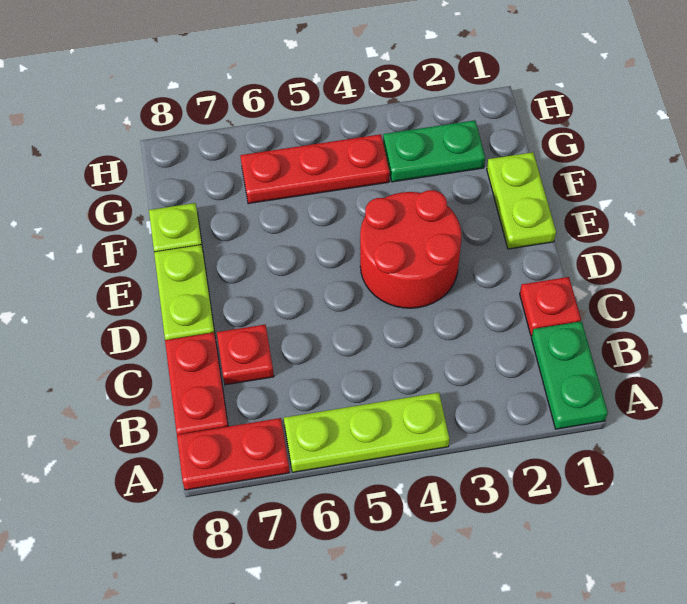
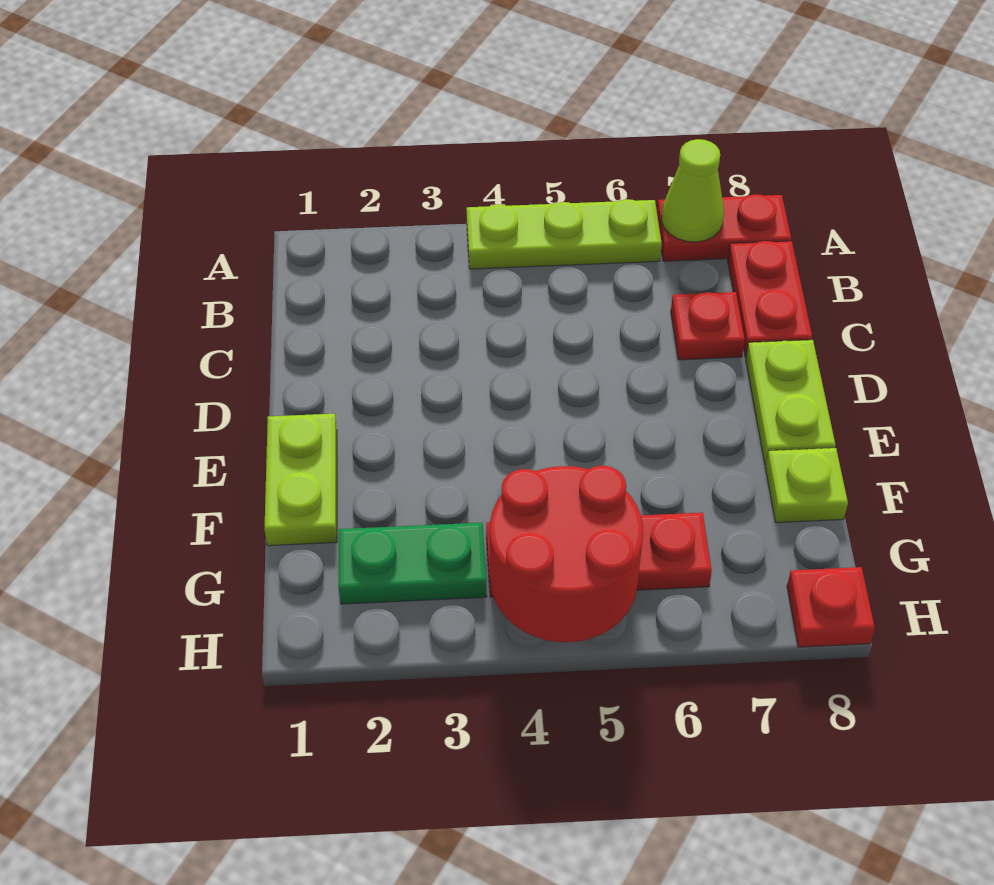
green plate A1:B1 level 1 -> none
none -> lime cone A7 level 2
red plate C1 level 1 -> red plate H8 level 1
red round brick D3:E4 level 1 -> red round brick G4:H5 level 2

